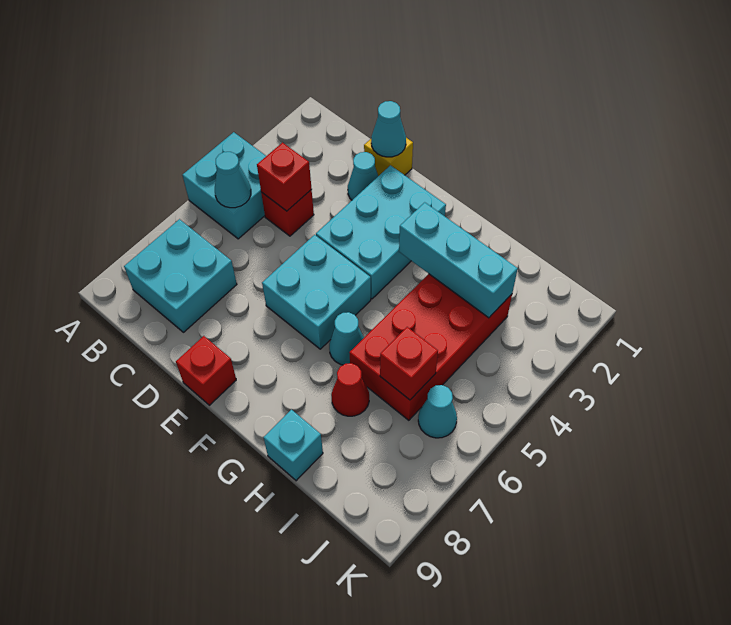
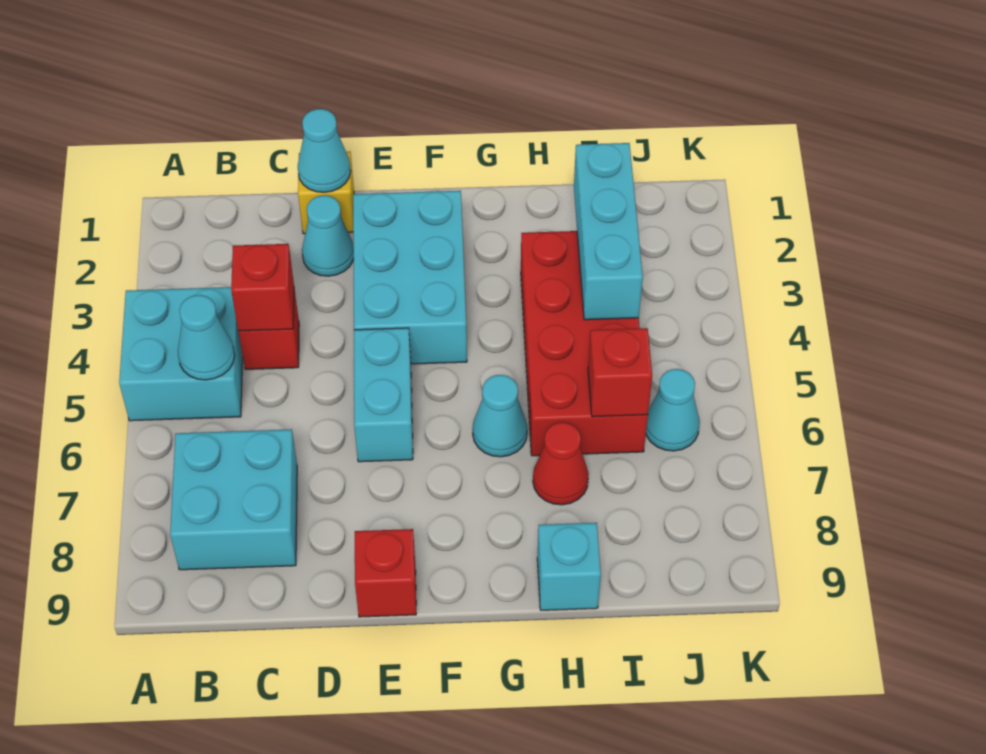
cyan brick E5:F6 level 1 -> cyan brick E5:E6 level 1
cyan brick G3:I3 level 2 -> cyan brick I2:I4 level 2

